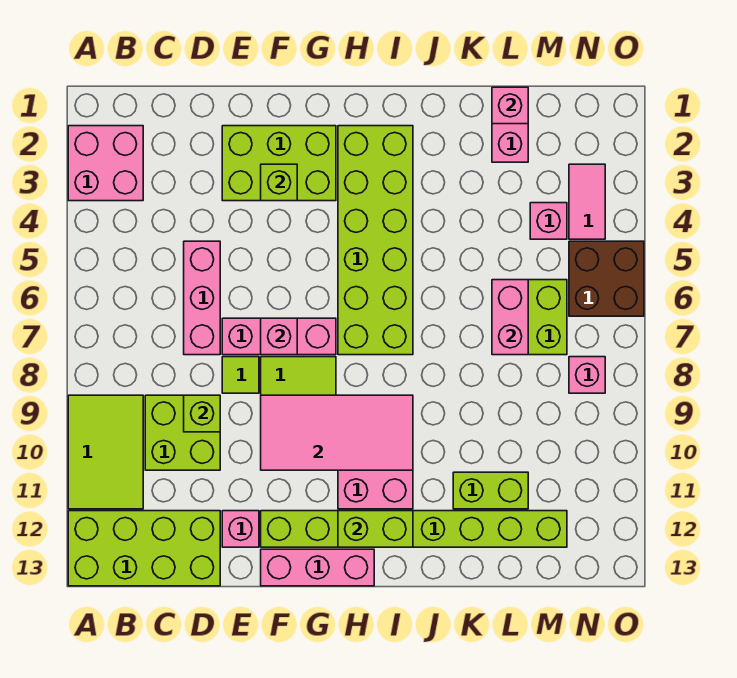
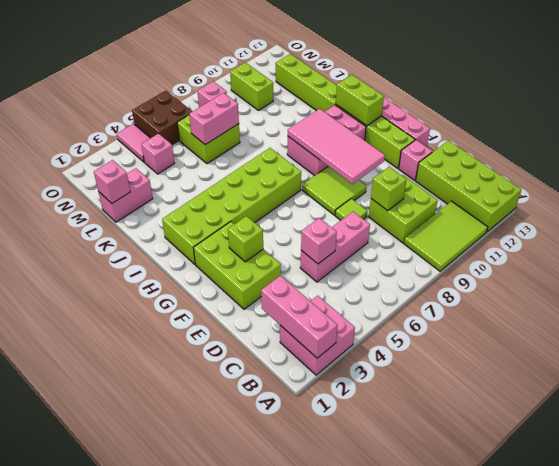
pink brick E7:G7 level 1 -> pink brick A2:C2 level 2
pink brick F7 level 2 -> pink brick D5 level 2
lime brick K11:L11 level 1 -> lime brick M10:N10 level 1
pink tile N3:N4 level 1 -> pink tile N4:O4 level 1

